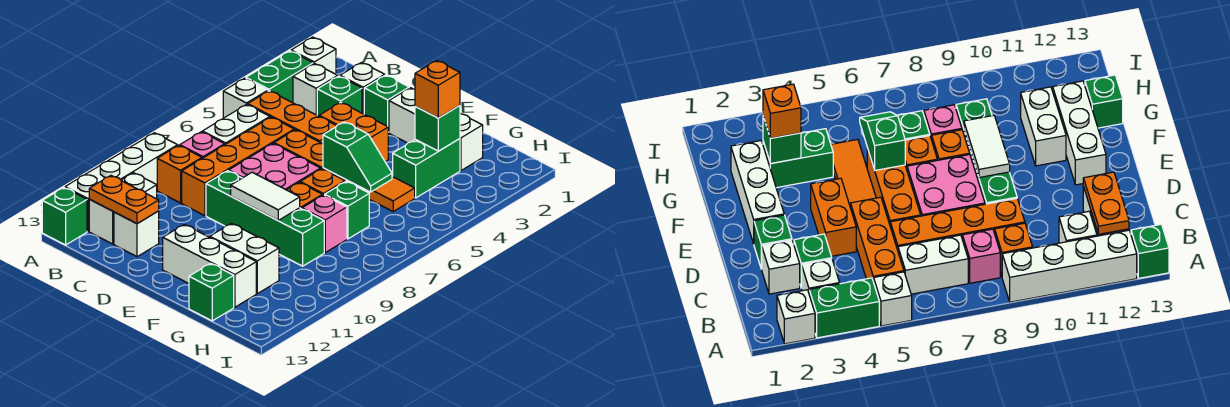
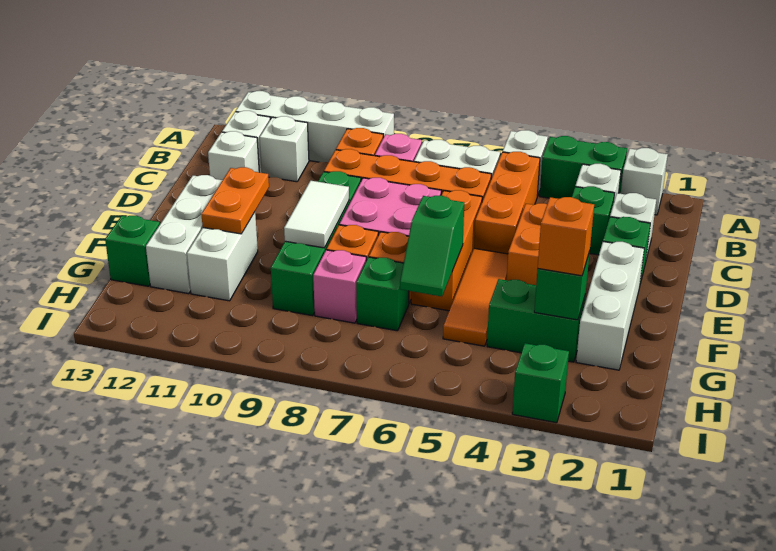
green brick A13 level 1 -> green brick I3 level 1
orange plate B12:C12 level 2 -> orange plate E11:F11 level 2

